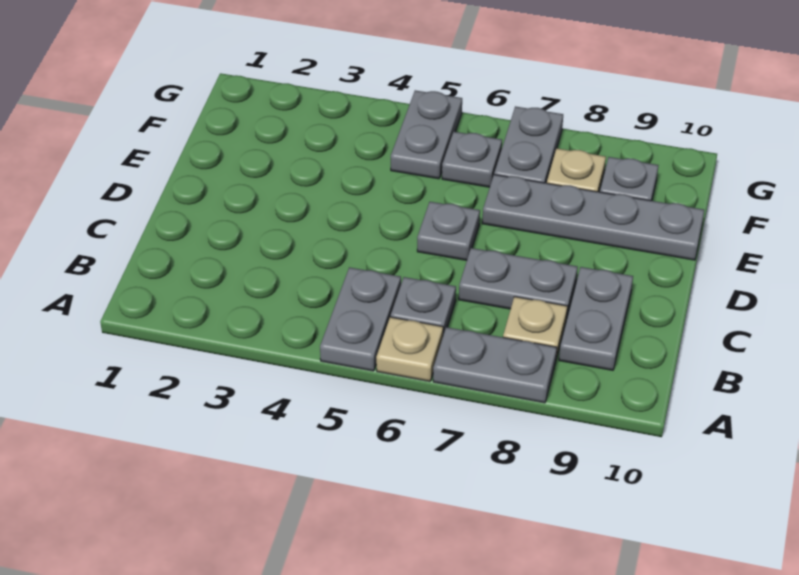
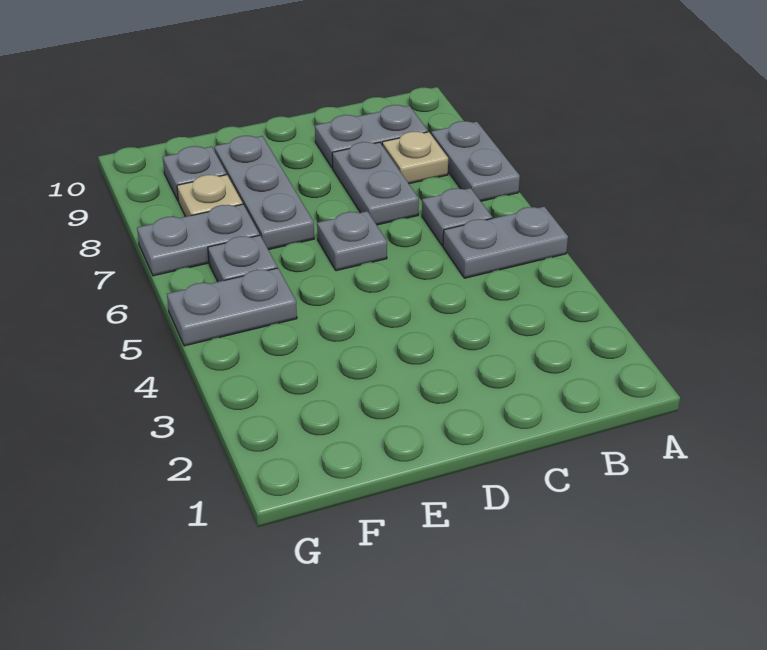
tan plate A6 level 1 -> none
grey plate E7:E10 level 1 -> grey plate E7:E9 level 1

